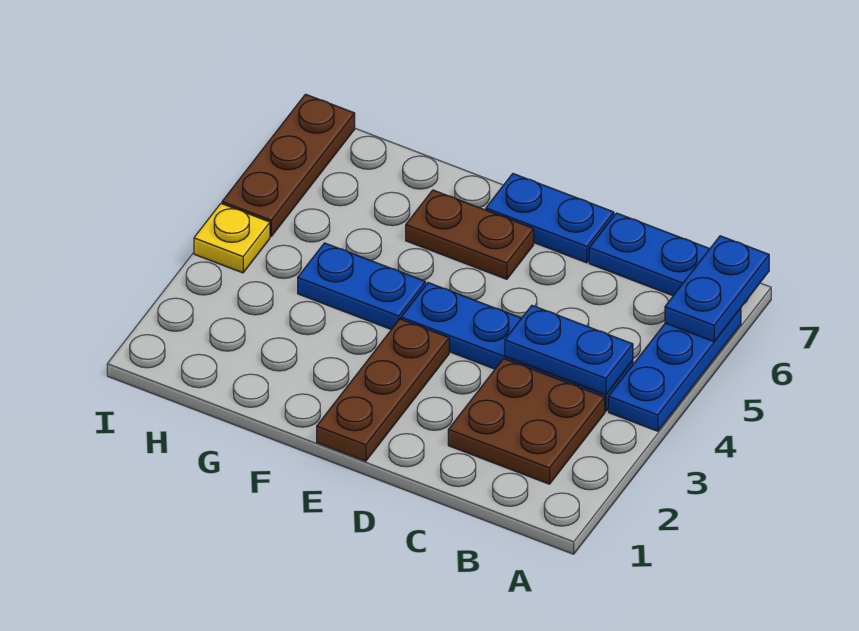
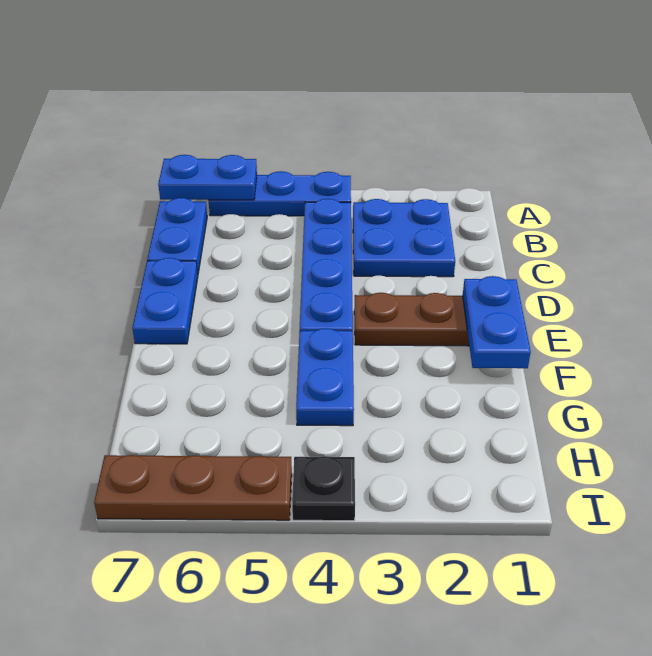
brown plate B2:C3 level 1 -> blue plate B2:C3 level 1
blue plate B4:C4 level 2 -> blue plate E1:F1 level 2
brown plate E6:F6 level 1 -> none
yellow plate I4 level 1 -> black plate I4 level 1

